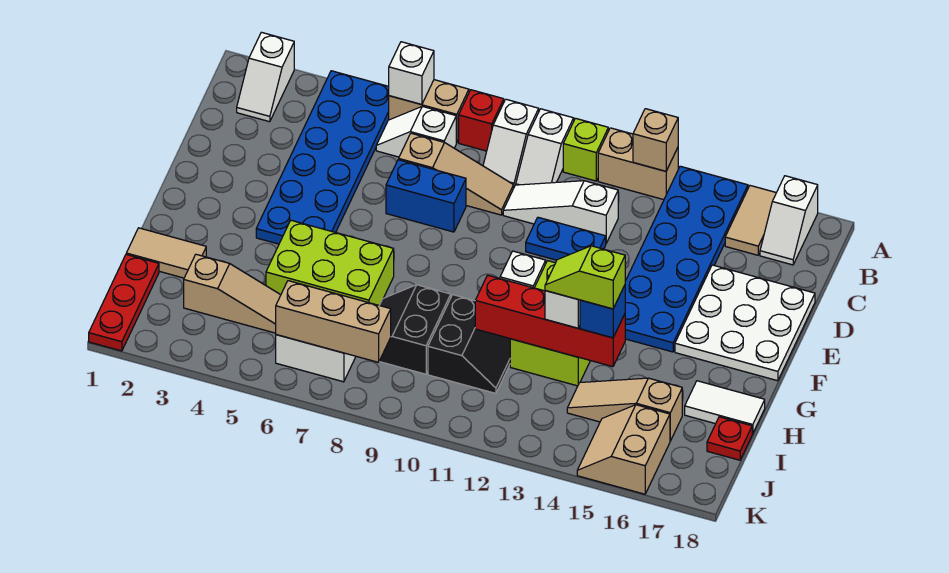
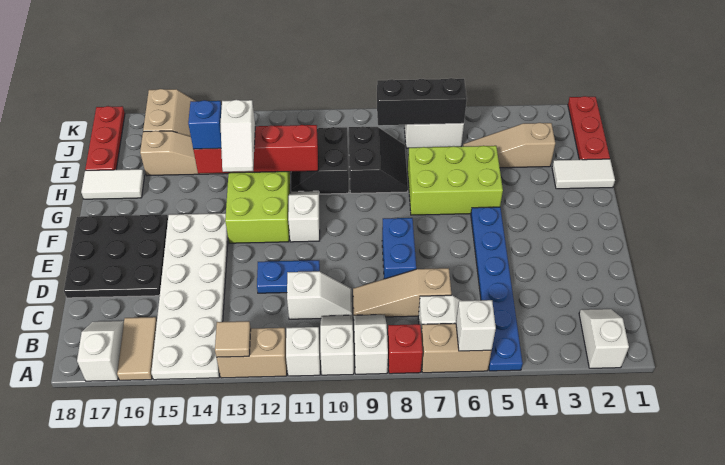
blue plate A4:F5 level 1 -> blue plate A5:F5 level 1
lime brick A11 level 1 -> white brick A11 level 1
tan brick A13 level 2 -> tan tile A13 level 2
blue plate A14:F15 level 1 -> white plate A14:F15 level 1
white slope C10:C12 level 1 top 12 -> white slope C10:C11 level 1 top 11
blue brick D7:D8 level 1 -> blue brick D8:E8 level 1
white plate D16:F18 level 1 -> black plate D16:F18 level 1
tan tile H1:H2 level 1 -> white tile H1:H2 level 1
lime slope H13:H14 level 4 top 14 -> none
red plate I18 level 1 -> red plate I18:K18 level 1
tan brick J6:J8 level 2 -> black brick J6:J8 level 2

